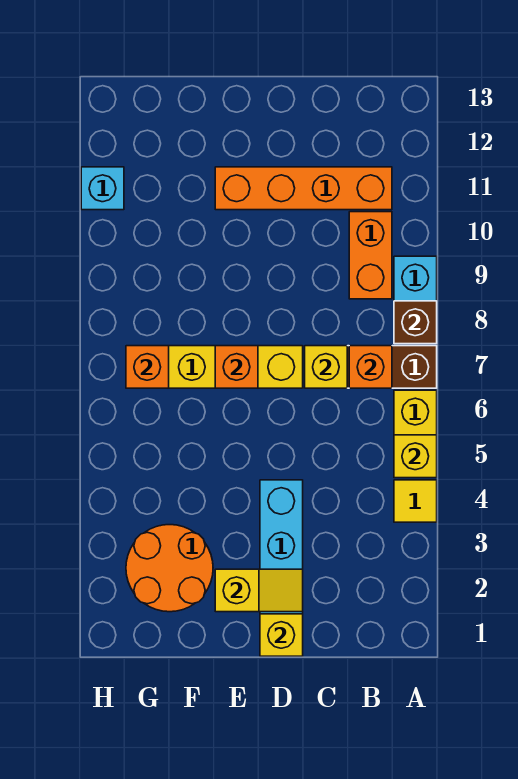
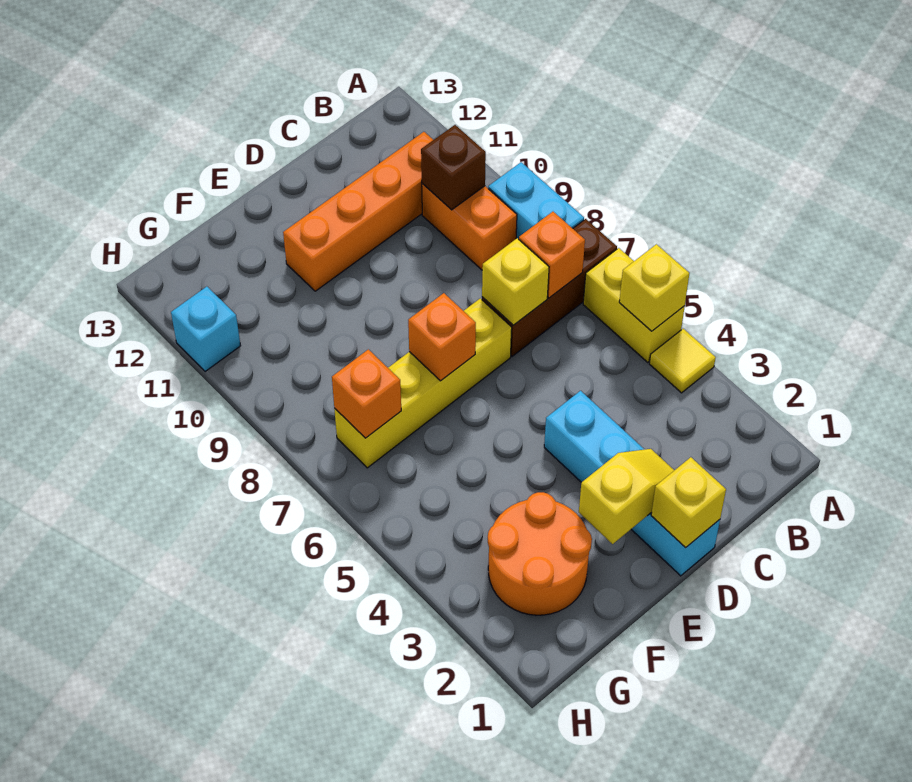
brown brick A8 level 2 -> brown brick B10 level 2

